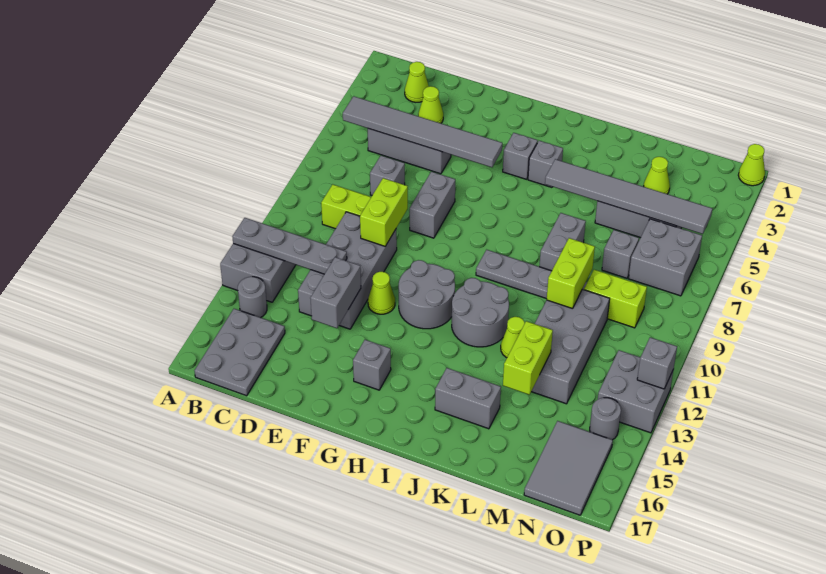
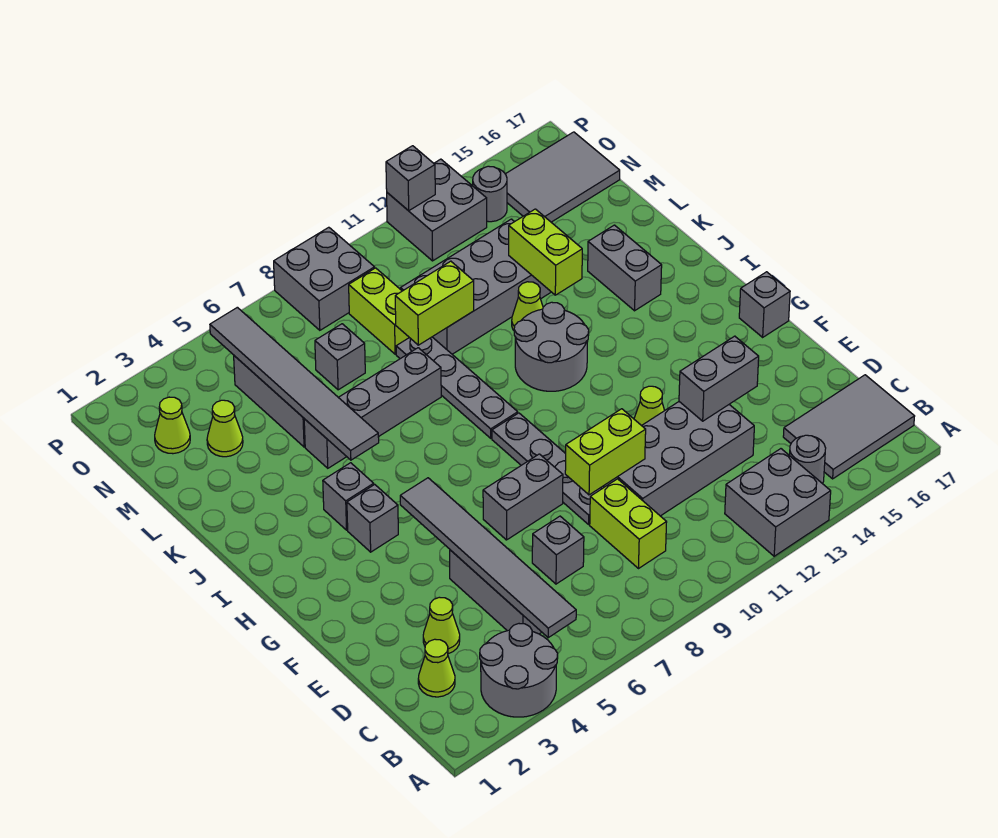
grey plate A12:D12 level 2 -> grey plate E9:H9 level 1
grey plate B15:C17 level 1 -> grey tile B15:C17 level 1
grey round brick G11:H12 level 1 -> grey round brick A3:B4 level 1
grey brick G15 level 1 -> grey brick G17 level 1
grey brick K7:K8 level 1 -> grey brick K5:K8 level 1
lime brick L13:L14 level 2 -> lime brick K13:L13 level 2
grey brick N6:O7 level 1 -> grey brick O8:P9 level 1
lime cone P1 level 1 -> lime cone N2 level 1

